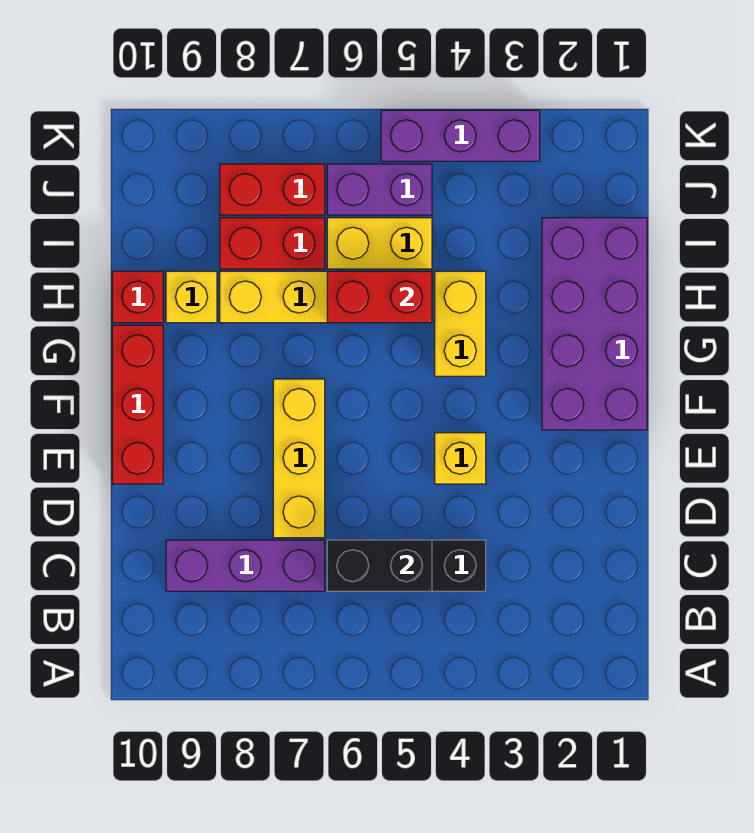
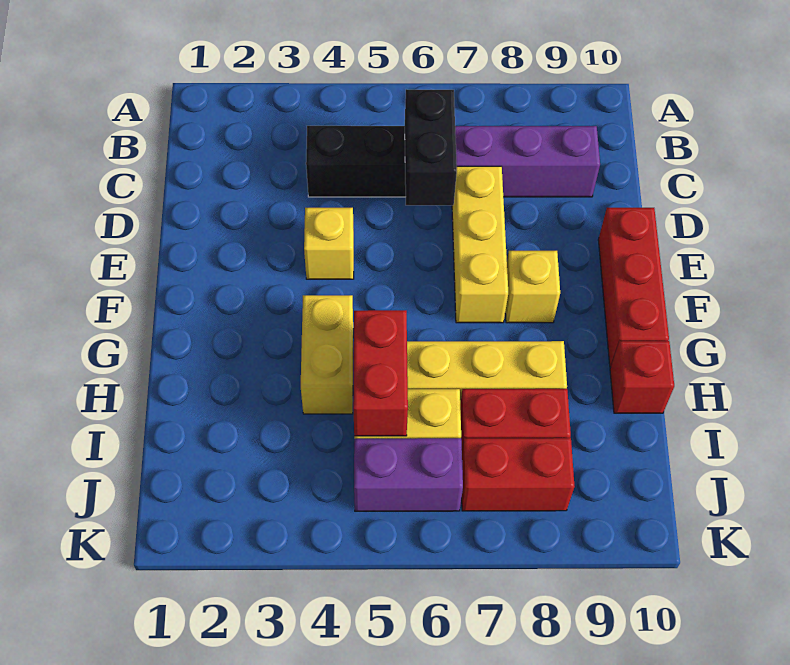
black brick C5:C6 level 2 -> black brick C6:D6 level 2
purple brick F1:I2 level 1 -> none
red brick H5:H6 level 2 -> red brick H5:I5 level 2
yellow brick H9 level 1 -> yellow brick F8 level 1
purple brick K3:K5 level 1 -> none

